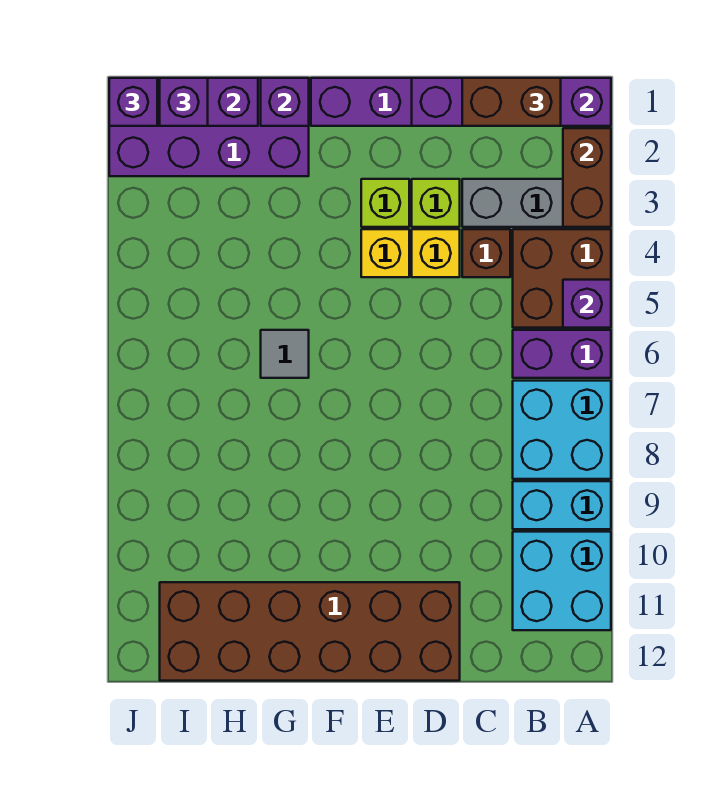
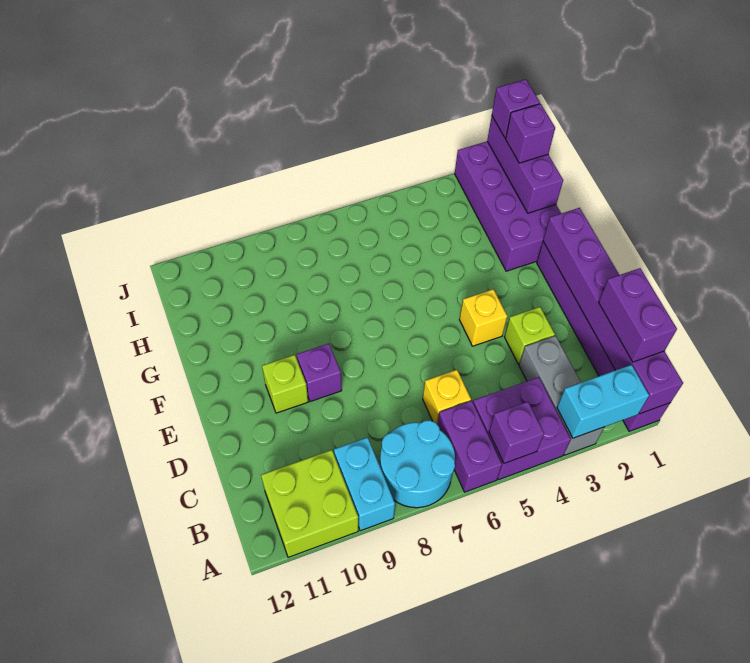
purple brick A1:D1 level 2 -> purple brick A1:F1 level 2
brown brick A2:A3 level 2 -> cyan brick A2:A3 level 2
brown brick A4:B5 level 1 -> purple brick A4:B5 level 1
cyan brick A7:B8 level 1 -> cyan round brick A7:B8 level 1
cyan brick A10:B11 level 1 -> lime brick A10:B11 level 1
brown brick B1:C1 level 3 -> purple brick B1:C1 level 3
brown brick C4 level 1 -> none
yellow brick D4 level 1 -> yellow brick C6 level 1
brown brick D11:I12 level 1 -> none
lime brick E3 level 1 -> lime brick E10 level 1
purple brick G1 level 2 -> purple brick E9 level 1
grey tile G6 level 1 -> none

